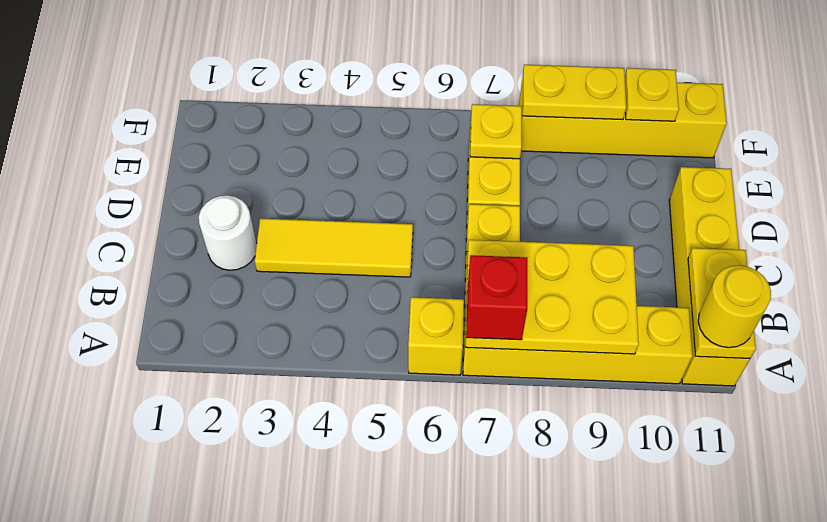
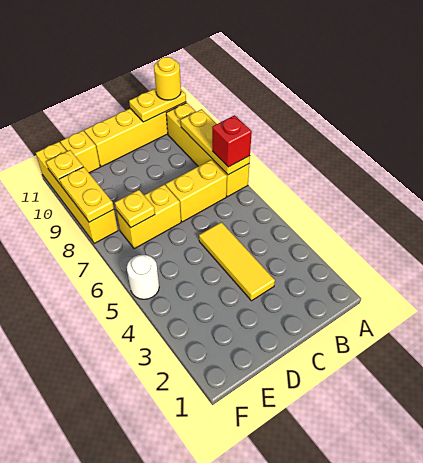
yellow brick A6 level 1 -> yellow brick E11 level 1
yellow plate A7:B9 level 2 -> yellow plate A7:A9 level 2
white round brick C2 level 1 -> white round brick F5 level 1

